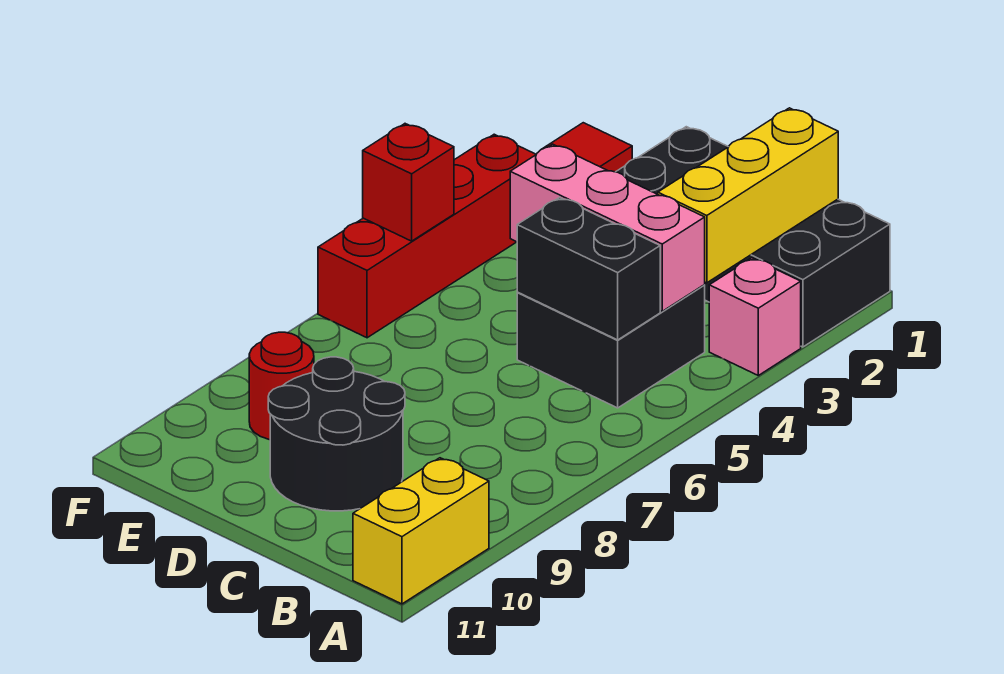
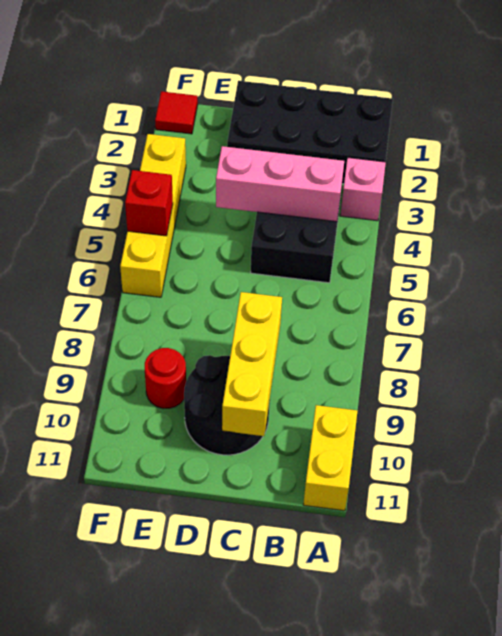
yellow brick B1:B3 level 2 -> yellow brick C8:C10 level 2
black brick B5:C5 level 2 -> none
red brick F3:F6 level 1 -> yellow brick F3:F6 level 1

